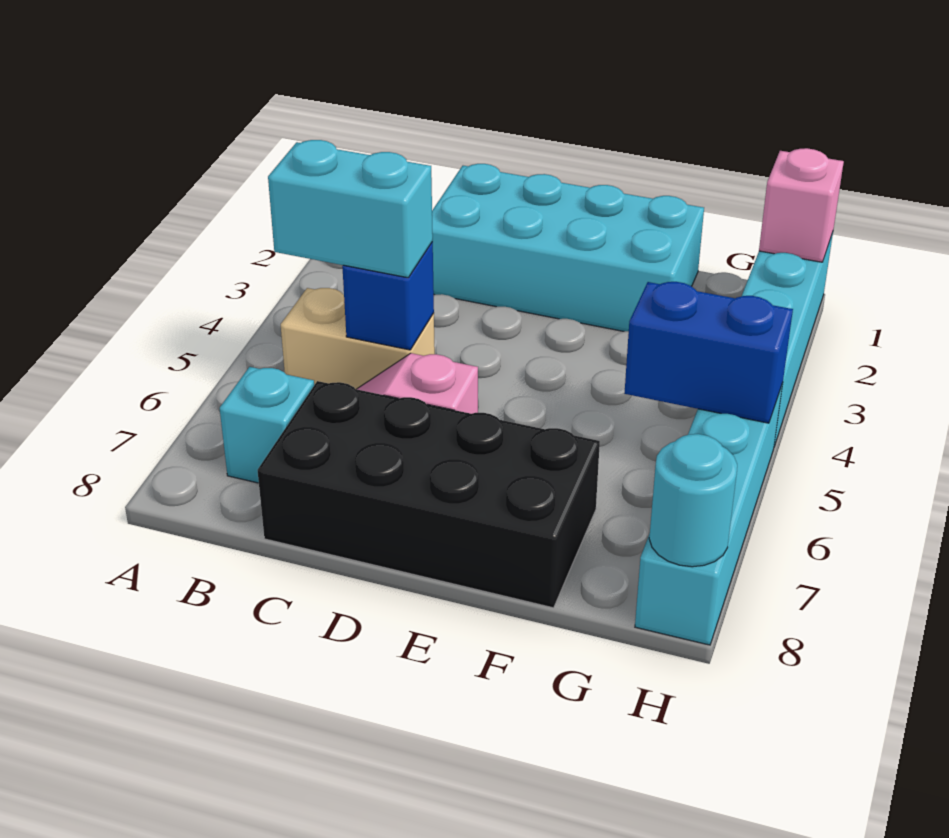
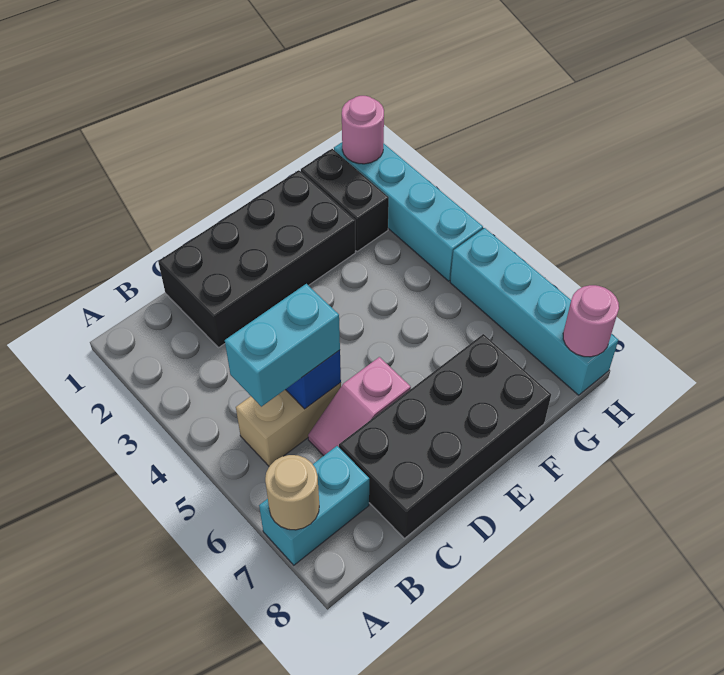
none -> tan round brick A7 level 2
cyan brick B7 level 1 -> cyan brick A7:B7 level 1
cyan brick C1:F2 level 1 -> black brick C1:F2 level 1
none -> black brick G1:G2 level 1
blue brick G5:H5 level 2 -> none
pink brick H1 level 2 -> pink round brick H1 level 2
cyan round brick H8 level 2 -> pink round brick H8 level 2

